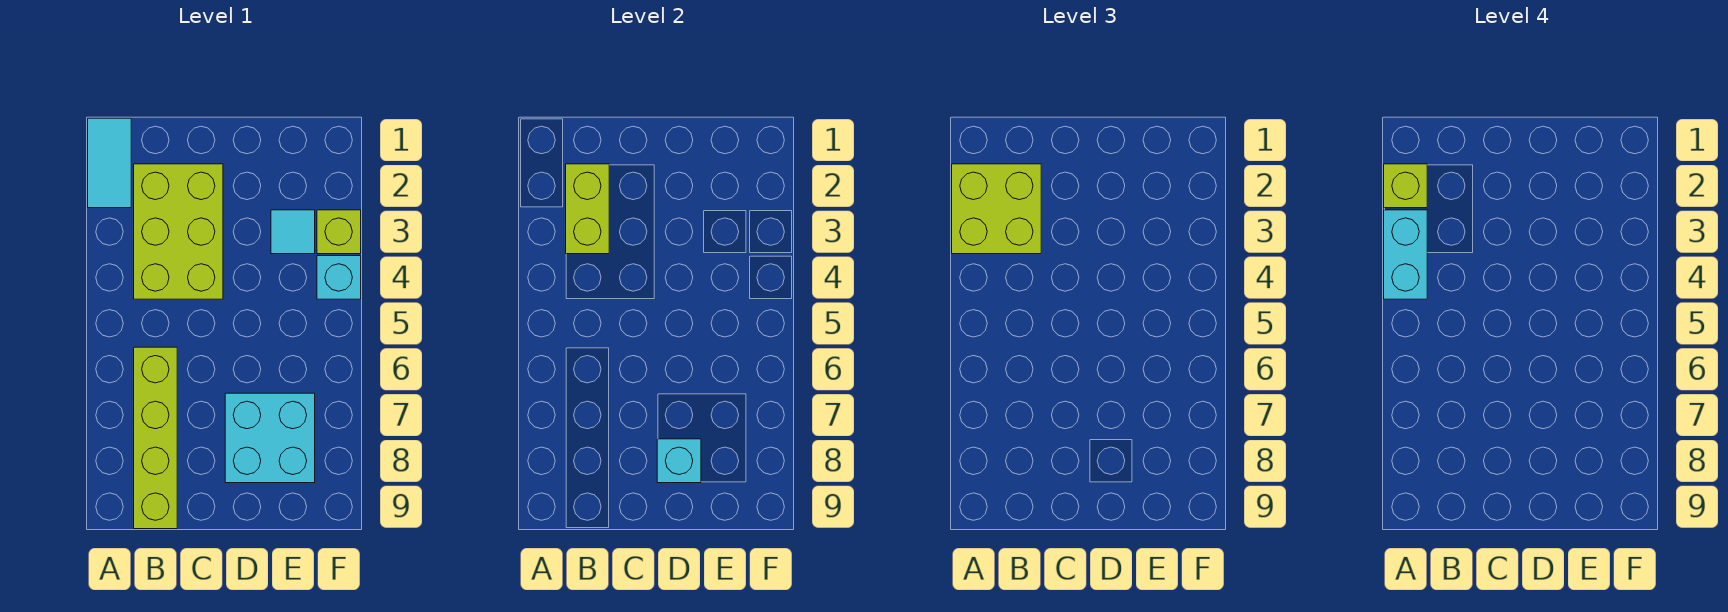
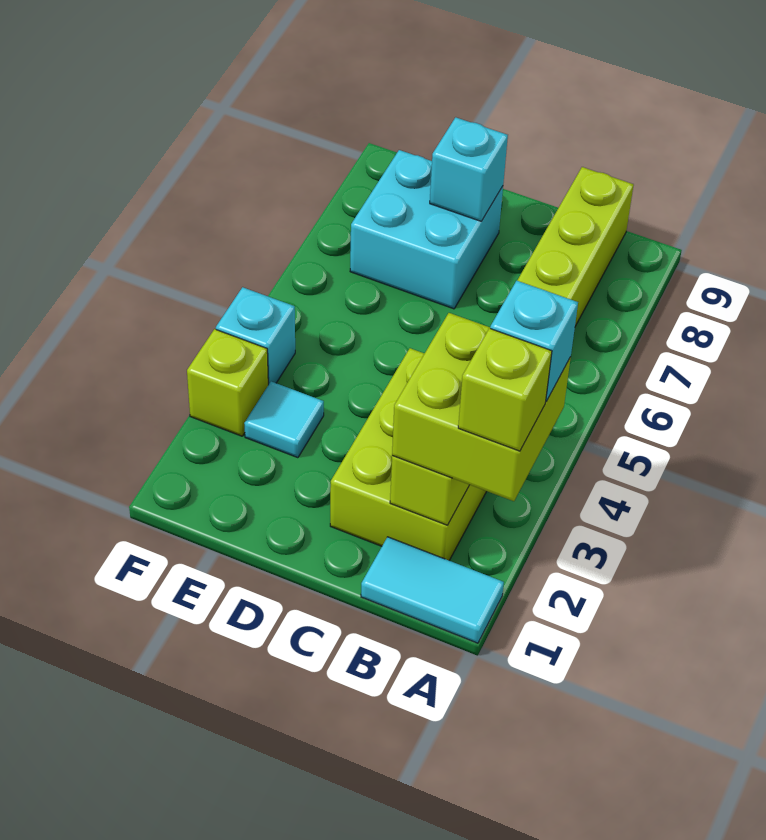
cyan tile A1:A2 level 1 -> cyan tile A1:B1 level 1
cyan brick A3:A4 level 4 -> cyan brick A3 level 4

